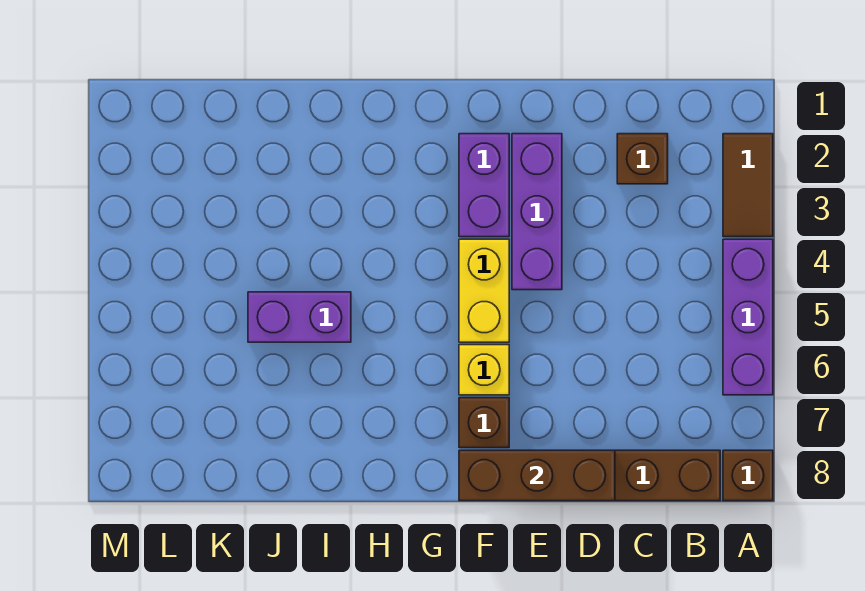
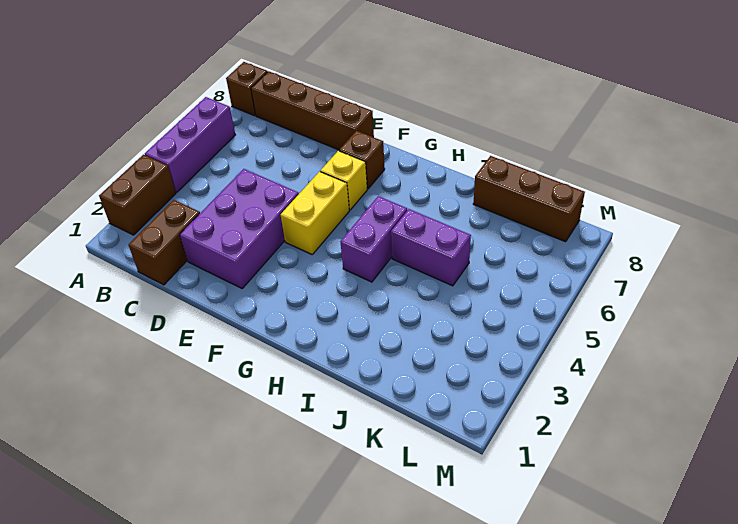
brown tile A2:A3 level 1 -> brown brick A2:A3 level 1
brown brick C2 level 1 -> brown brick C1:C2 level 1
brown brick D8:F8 level 2 -> brown brick J8:L8 level 1
purple brick E2:E4 level 1 -> purple brick D2:E4 level 1
purple brick F2:F3 level 1 -> purple brick H4:H5 level 1

